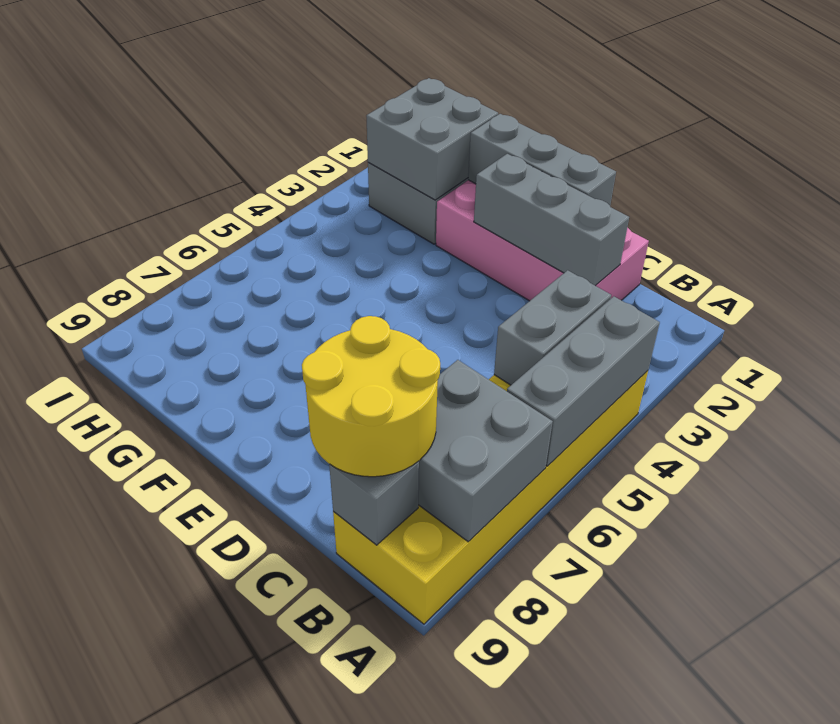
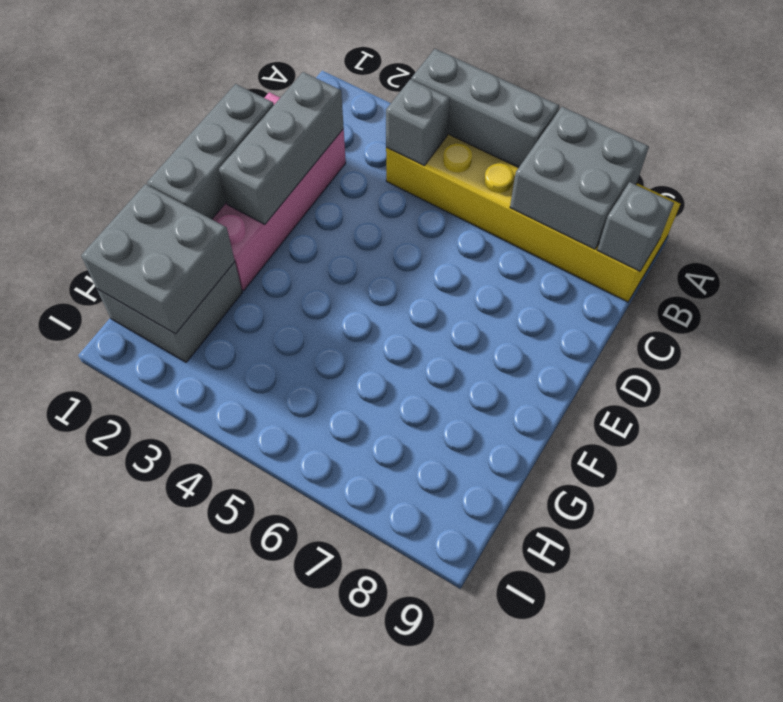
grey brick B4:B5 level 2 -> grey brick B4 level 2
yellow round brick B8:C9 level 3 -> none

